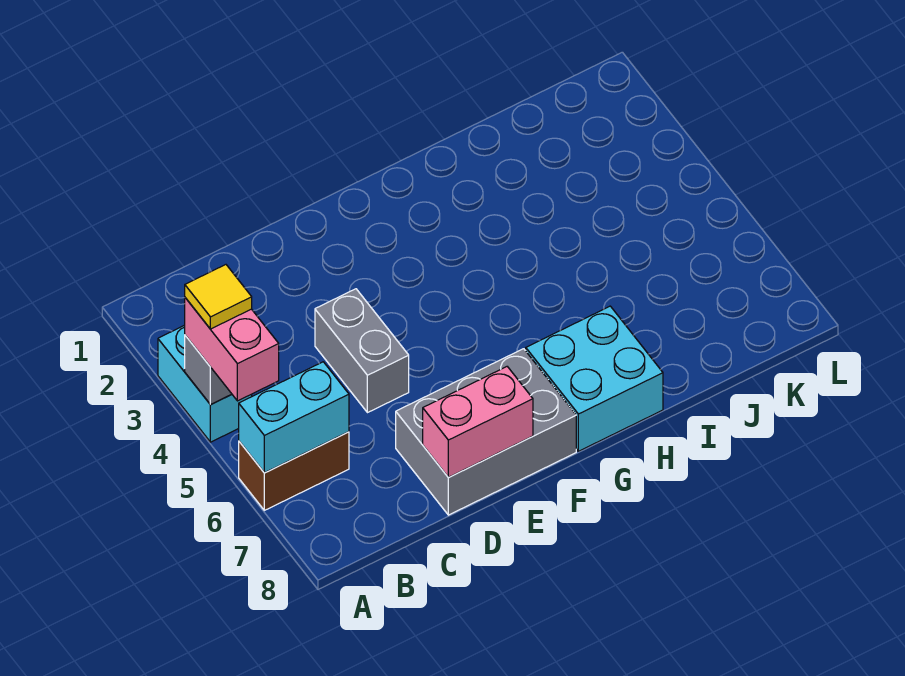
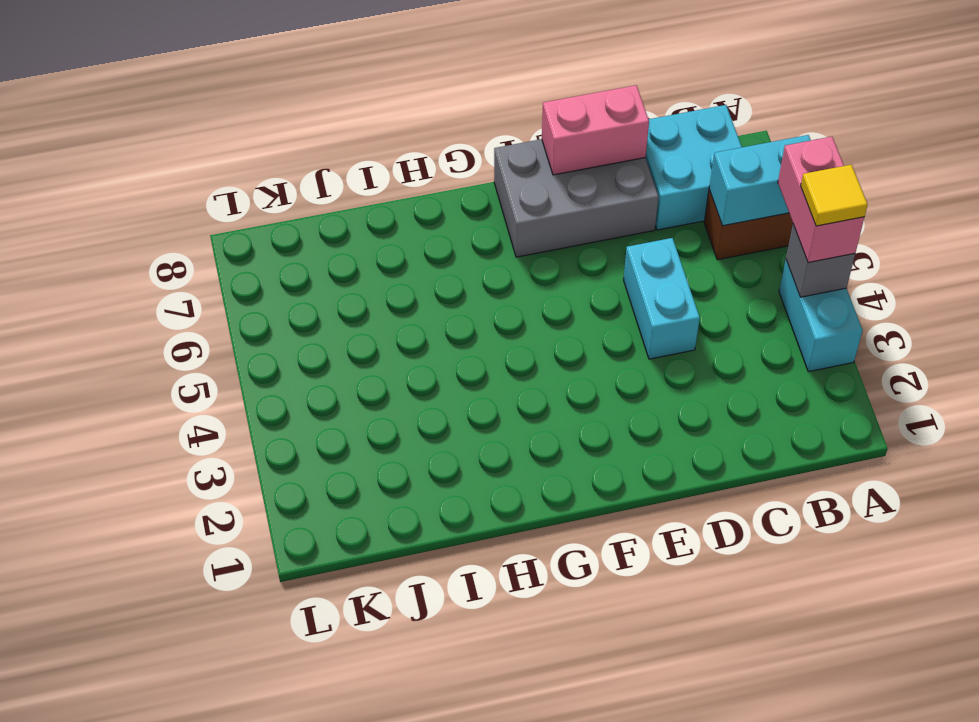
grey brick D4:D5 level 1 -> cyan brick D4:D5 level 1
cyan brick G7:H8 level 1 -> cyan brick B7:C8 level 1

